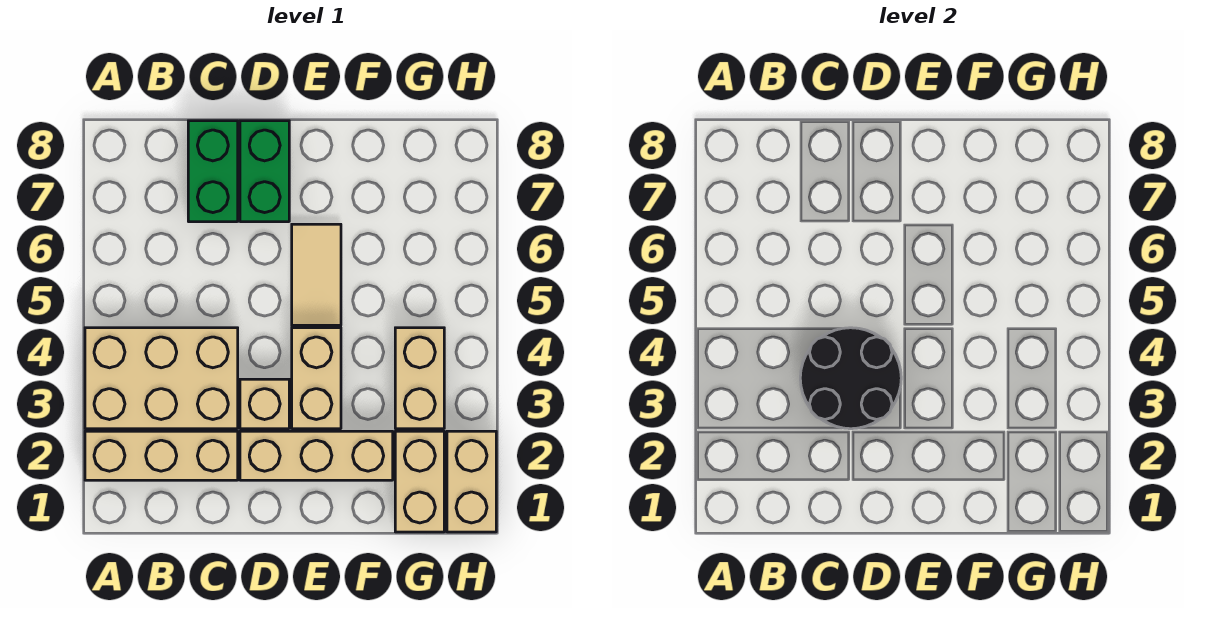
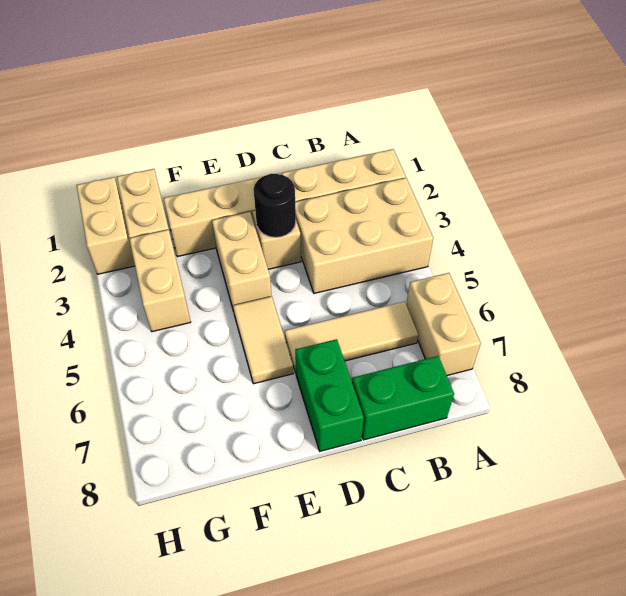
none -> tan brick A6:A7 level 1
none -> tan tile B6:D6 level 1
black round brick C3:D4 level 2 -> black round brick D3 level 2
green brick C7:C8 level 1 -> green brick B8:C8 level 1

